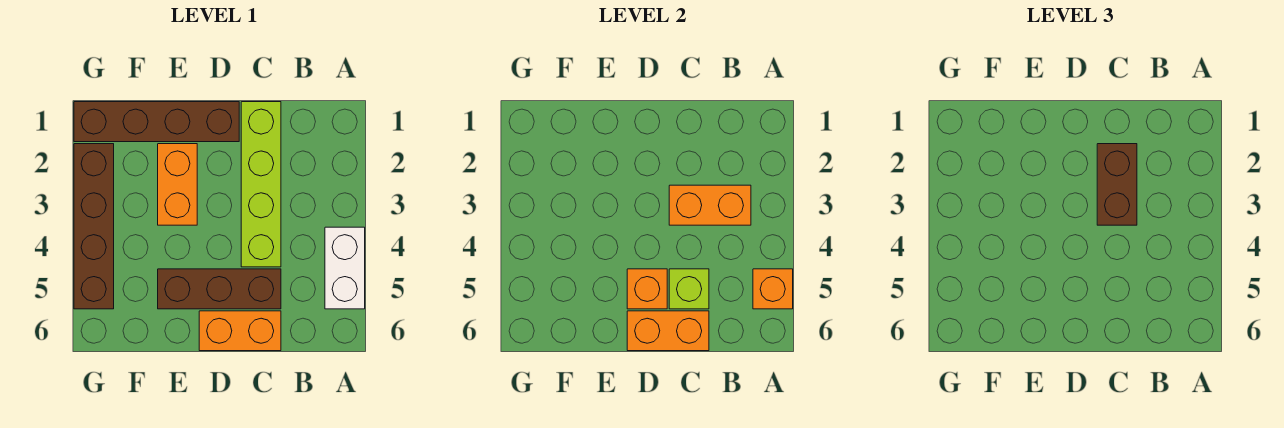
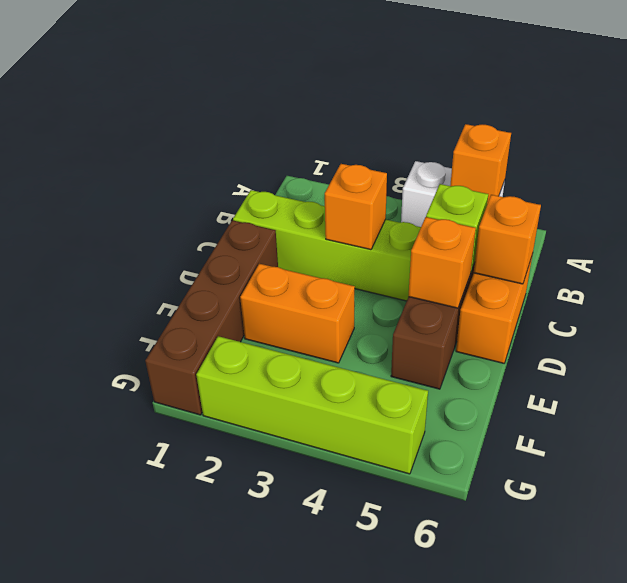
orange brick B3:C3 level 2 -> orange brick C3 level 2
brown brick C2:C3 level 3 -> none
orange brick C6:D6 level 2 -> orange brick C6 level 2
brown brick G2:G5 level 1 -> lime brick G2:G5 level 1

